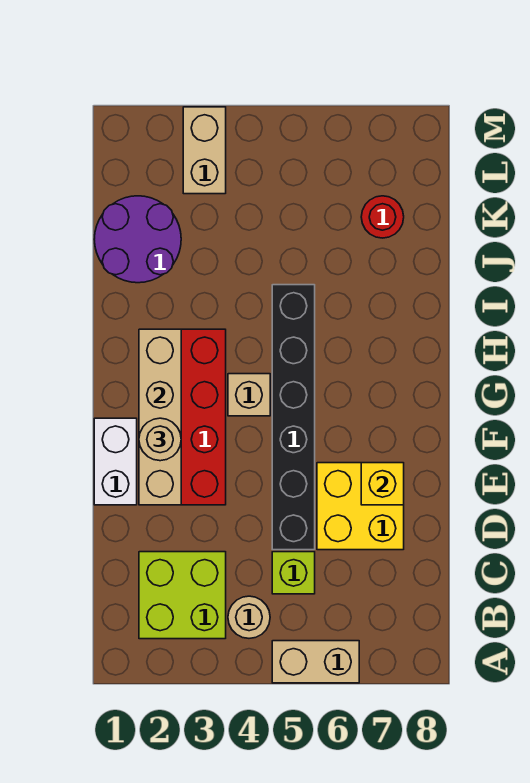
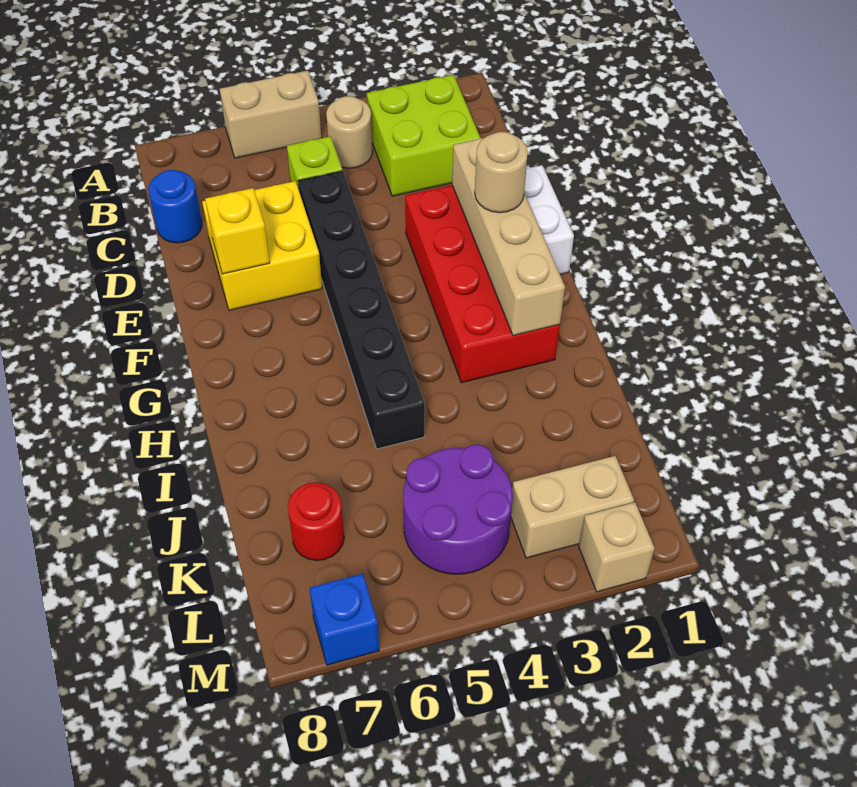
none -> blue round brick C8 level 1
tan brick G4 level 1 -> tan brick M2 level 1
purple round brick J1:K2 level 1 -> purple round brick K4:L5 level 1
tan brick L3:M3 level 1 -> tan brick L2:L3 level 1
none -> blue brick M7 level 1

